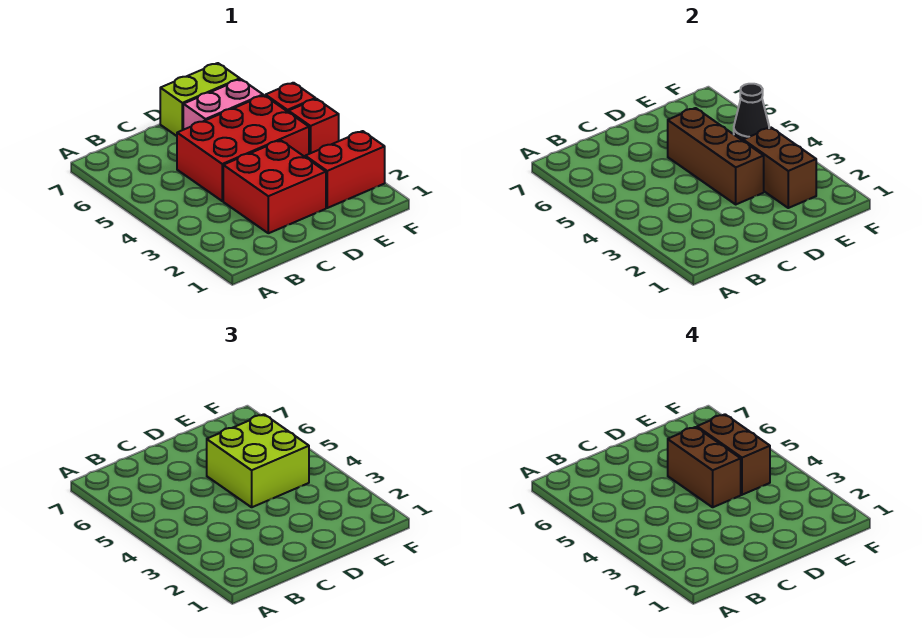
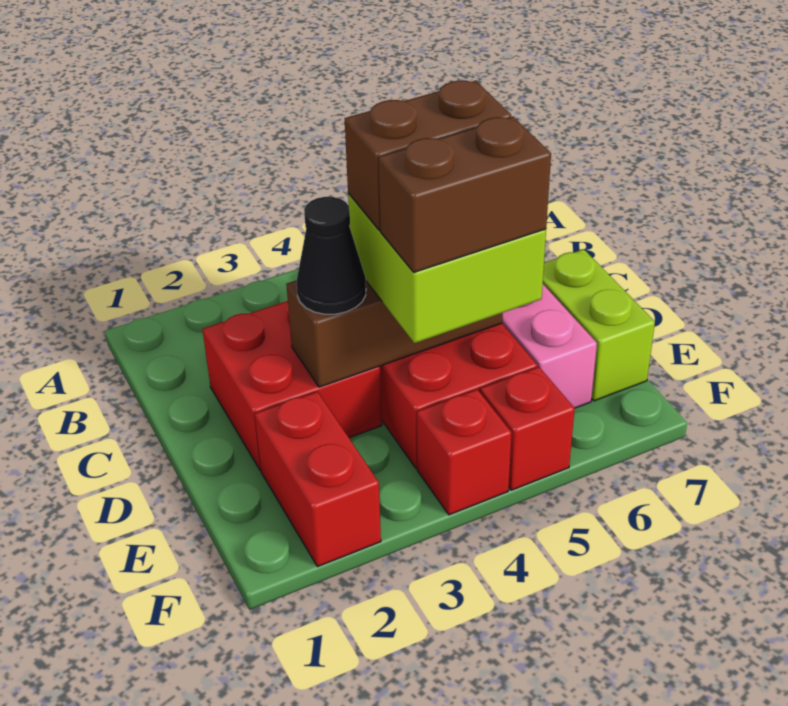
brown brick E2:E3 level 2 -> none
black cone F5 level 2 -> black cone D3 level 3

